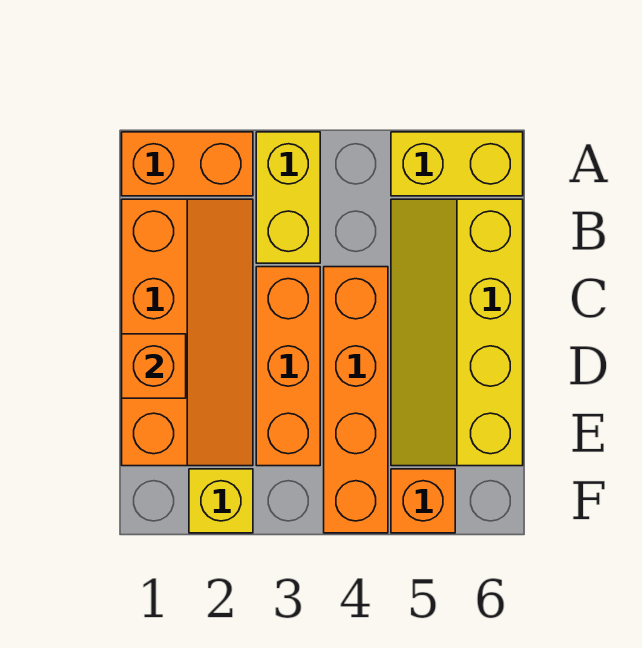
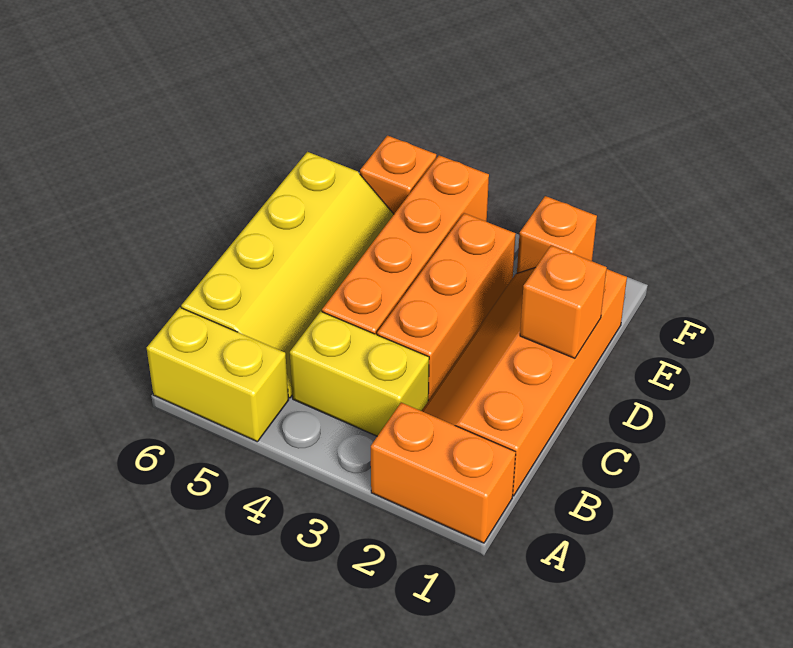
yellow brick A3:B3 level 1 -> yellow brick B3:B4 level 1
yellow brick F2 level 1 -> orange brick F2 level 1

